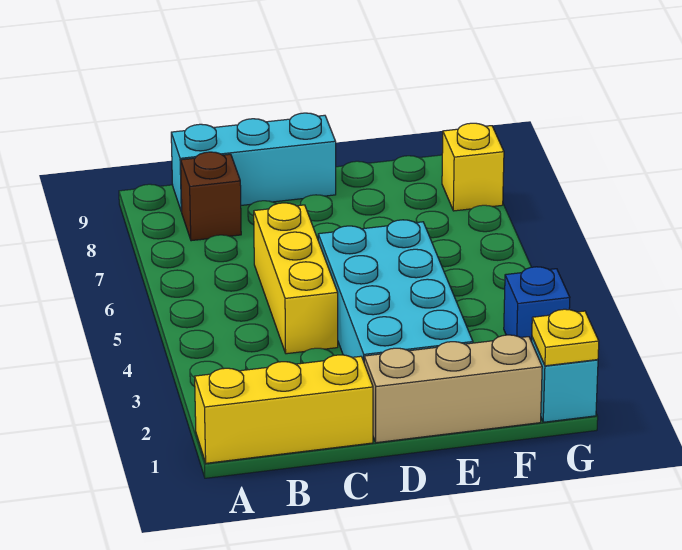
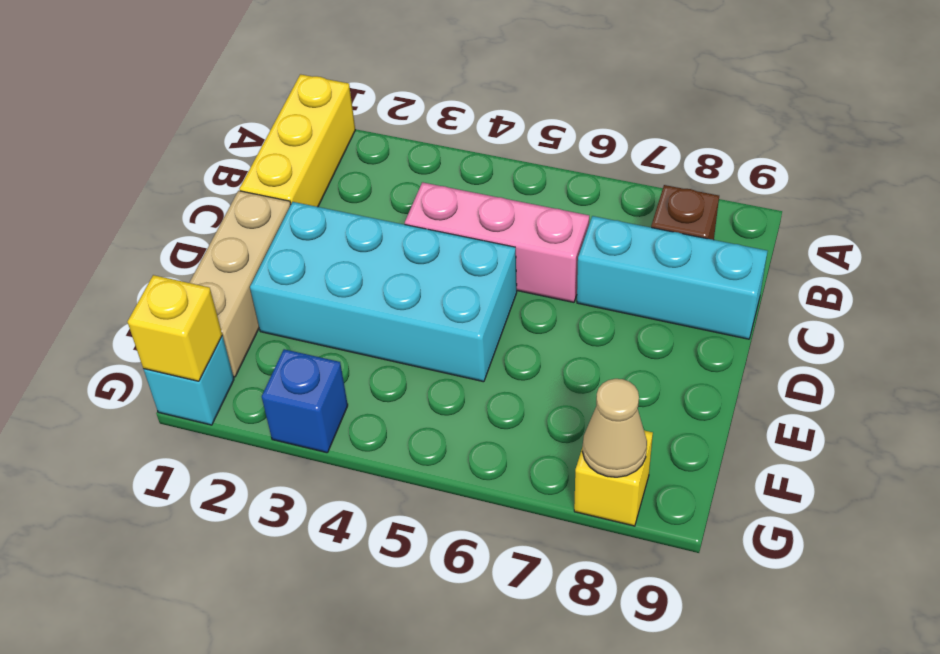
cyan brick B9:D9 level 1 -> cyan brick C7:C9 level 1
yellow brick C4:C6 level 1 -> pink brick C4:C6 level 1
yellow plate G1 level 2 -> yellow brick G1 level 2
none -> tan cone G8 level 2

